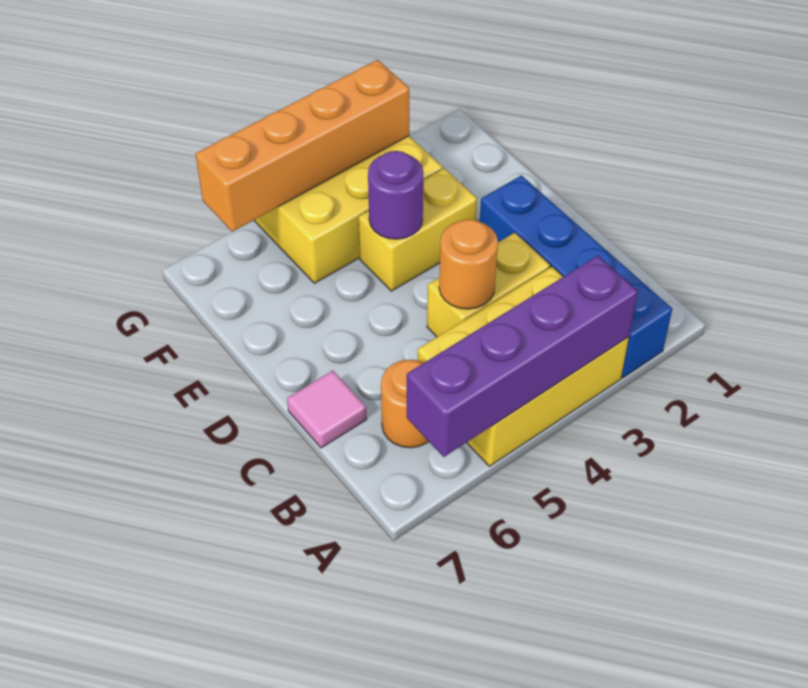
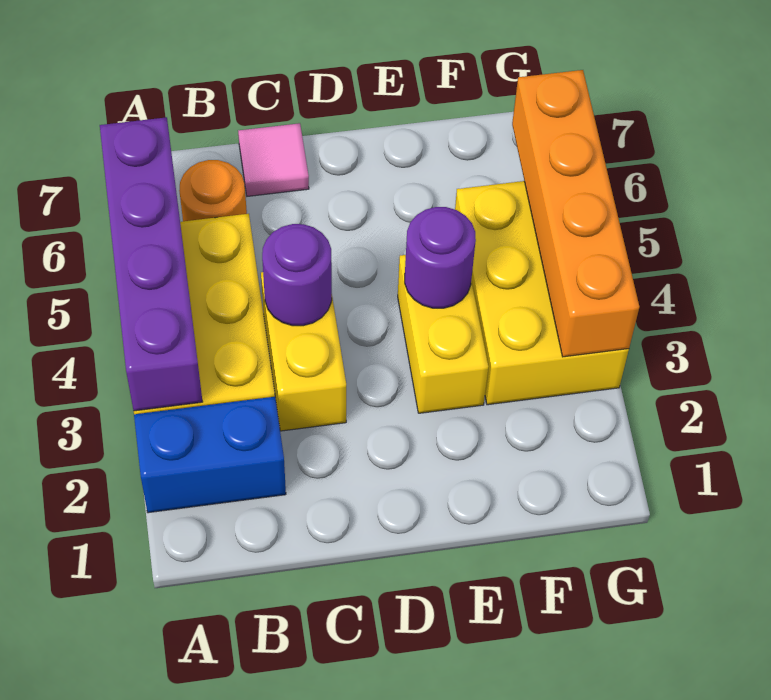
blue brick A2:D2 level 1 -> blue brick A2:B2 level 1
orange round brick C4 level 2 -> purple round brick C4 level 2

